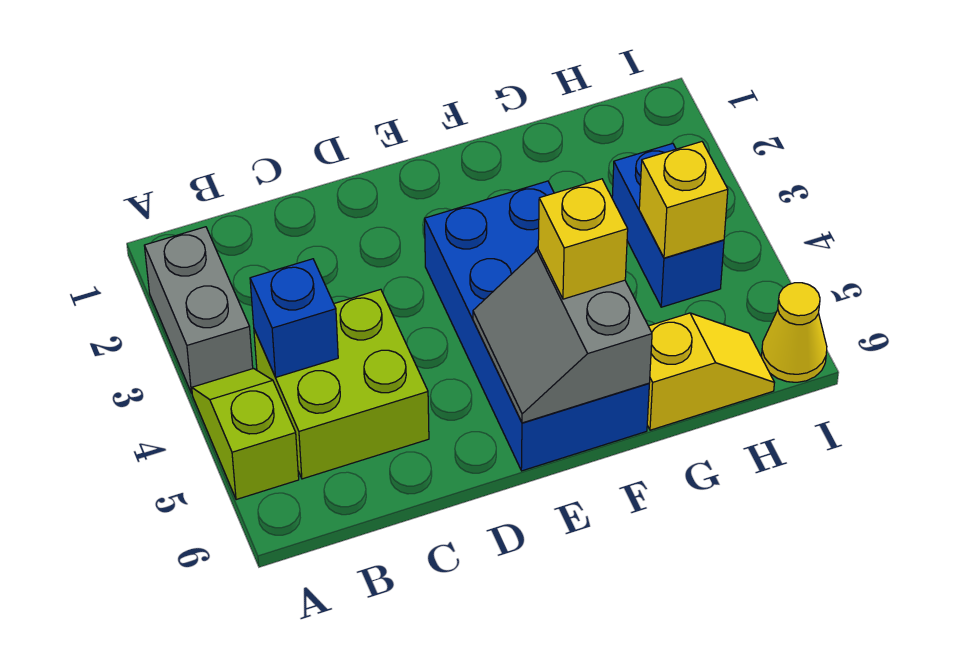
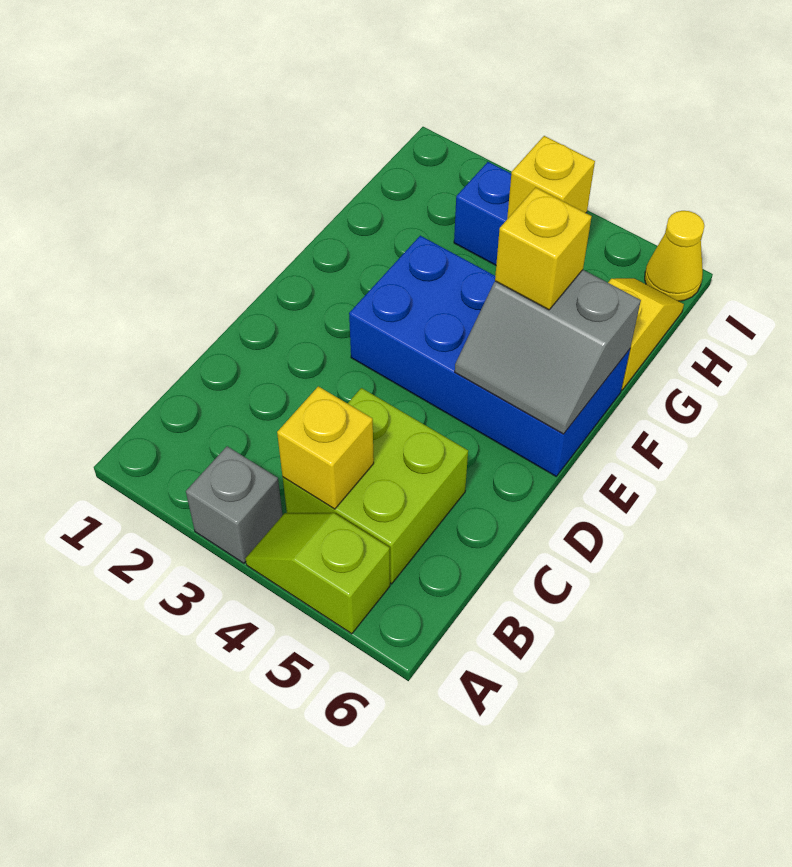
grey brick A2:A3 level 1 -> grey brick A3 level 1
blue brick B4 level 2 -> yellow brick B4 level 2

